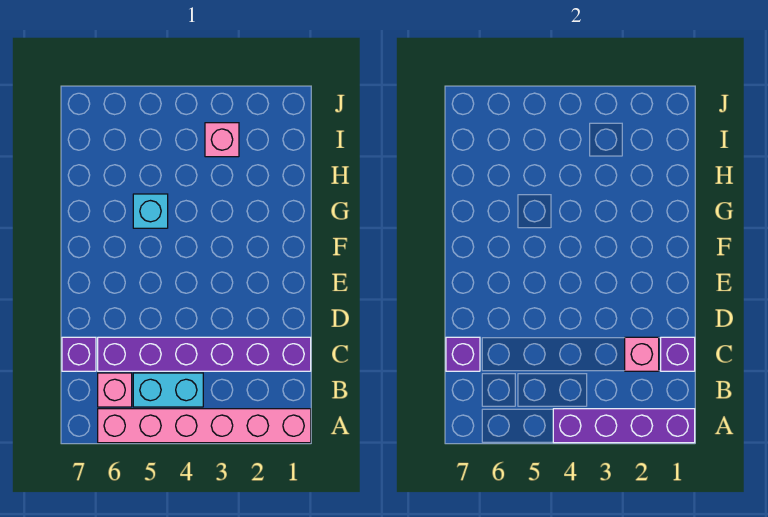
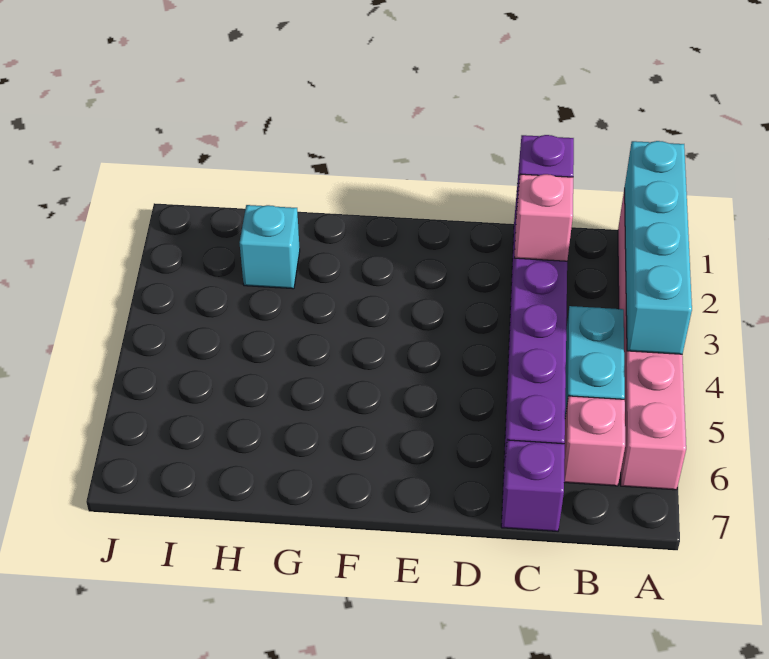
purple brick A1:A4 level 2 -> cyan brick A1:A4 level 2
purple brick C7 level 2 -> none
cyan brick G5 level 1 -> cyan brick H2 level 1
pink brick I3 level 1 -> none

